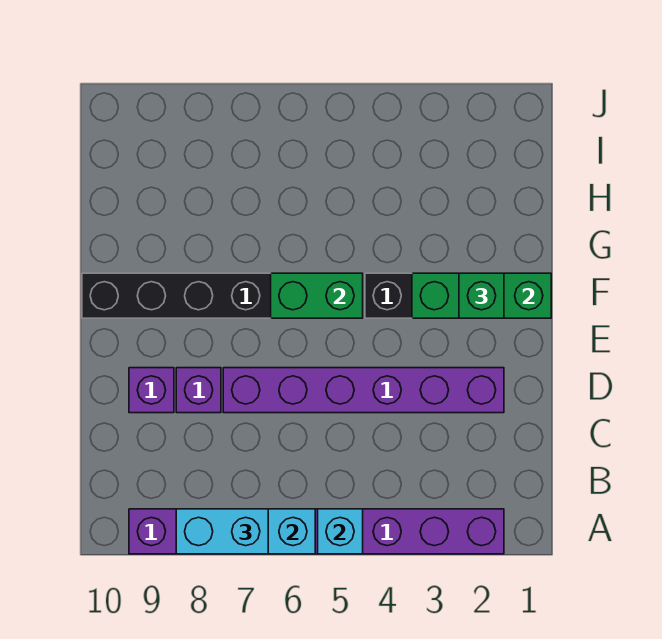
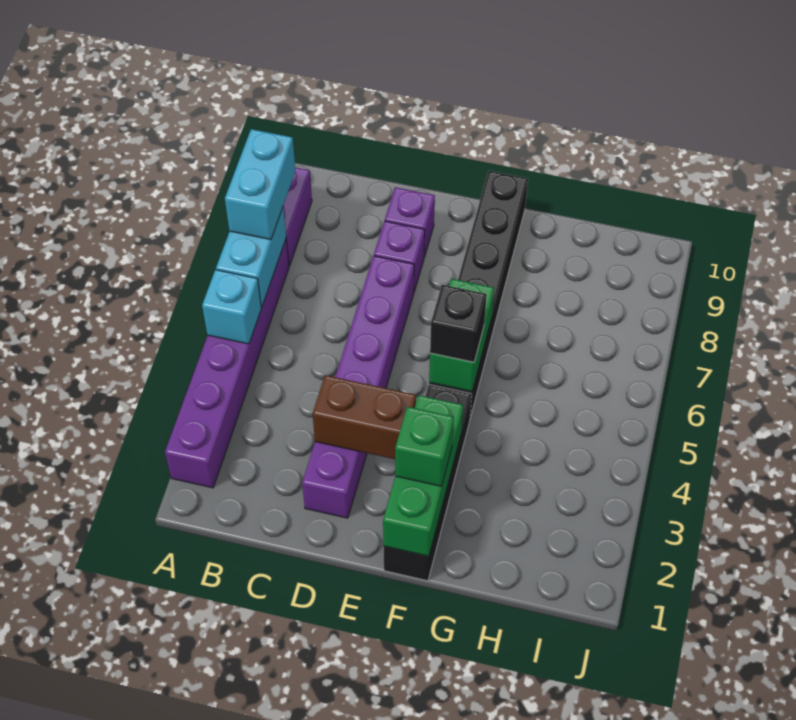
none -> brown brick D3:E3 level 2
none -> black brick F5 level 3

